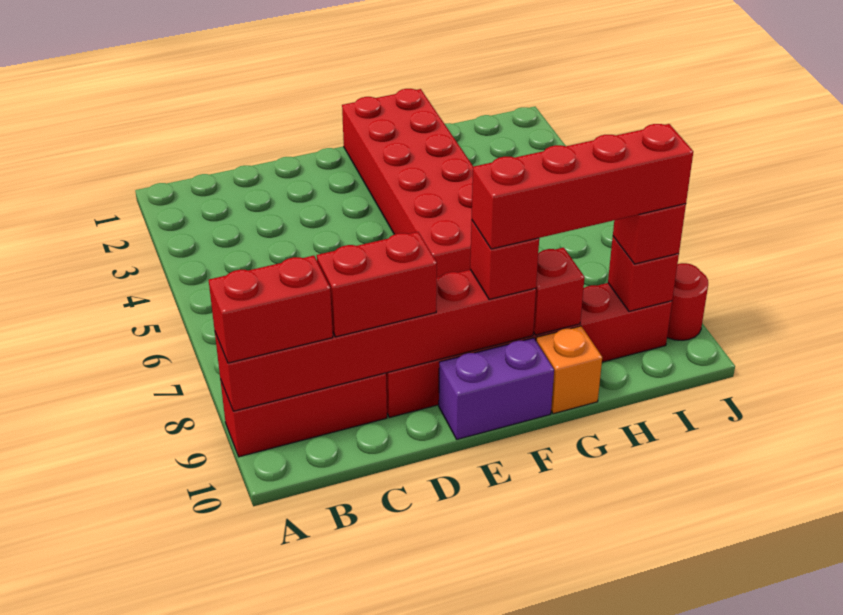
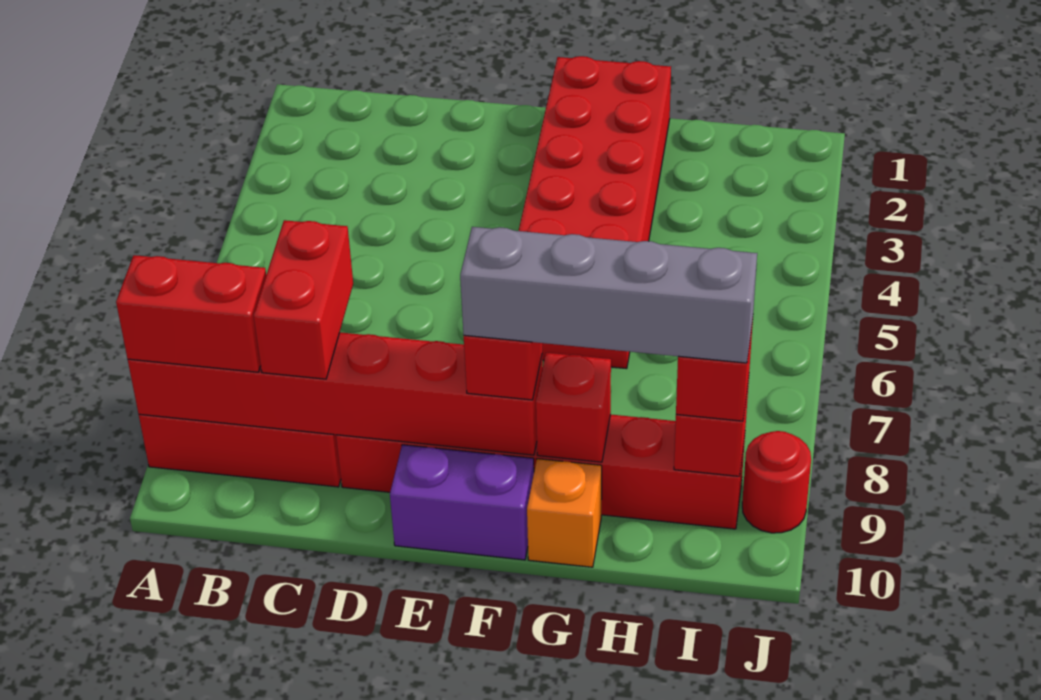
red brick C9:D9 level 3 -> red brick C8:C9 level 3
red brick F9:I9 level 4 -> grey brick F9:I9 level 4

